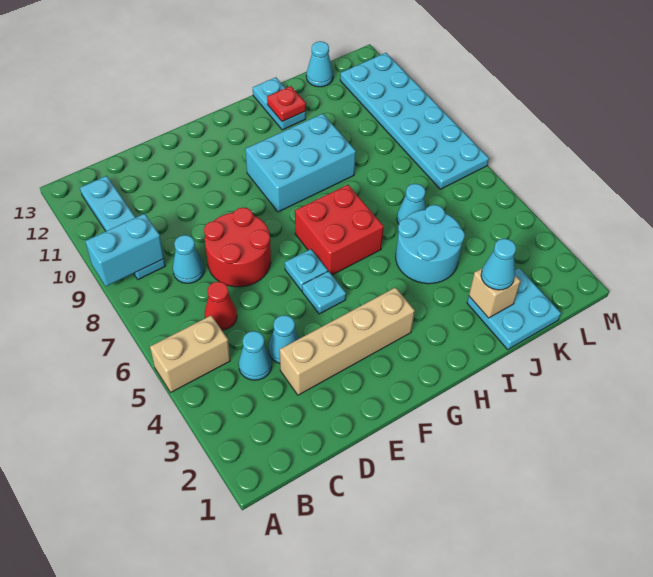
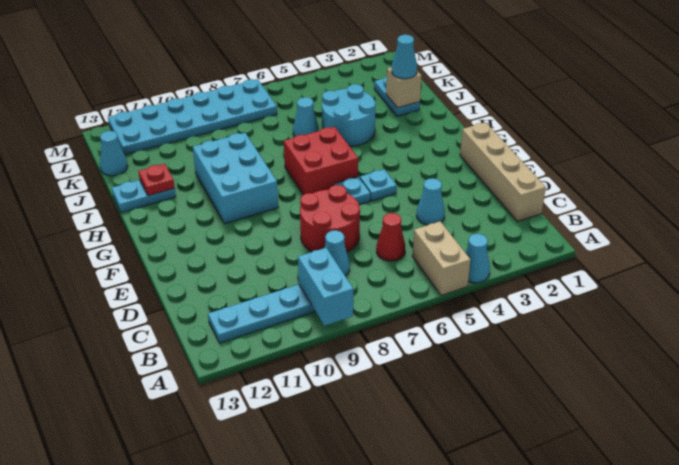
cyan cone C4 level 1 -> cyan cone A4 level 1
tan brick D3:G3 level 1 -> tan brick C1:F1 level 1
cyan plate J1:K2 level 1 -> cyan plate J2:K2 level 1

